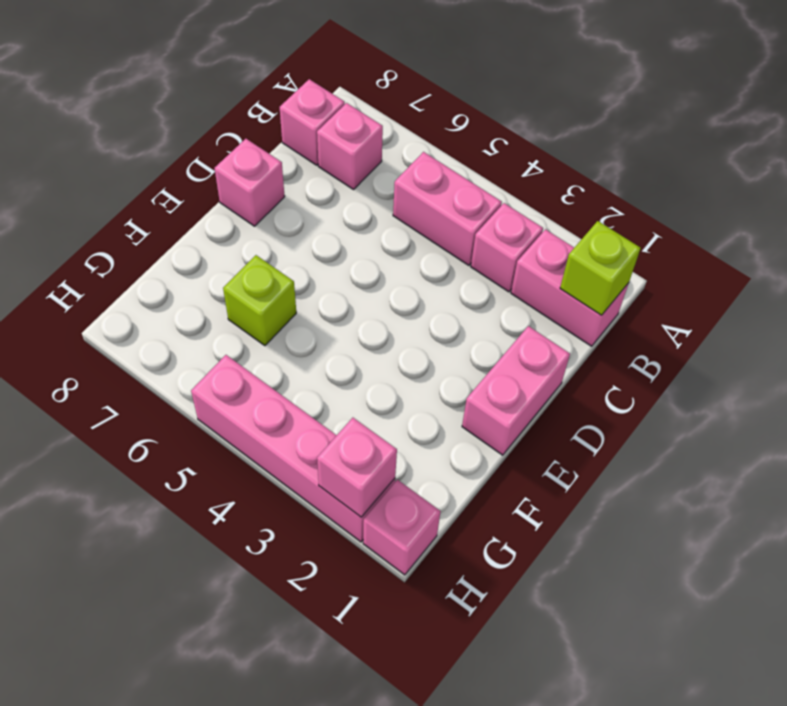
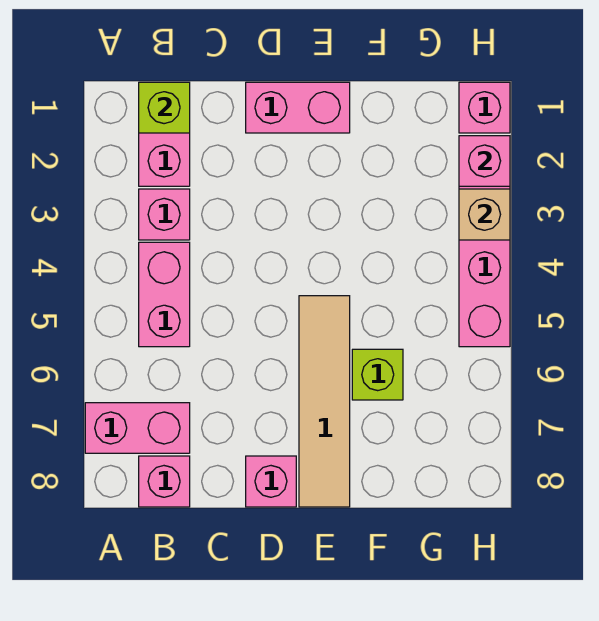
pink brick B7 level 1 -> pink brick A7:B7 level 1
none -> tan tile E5:E8 level 1
none -> tan brick H3 level 2

